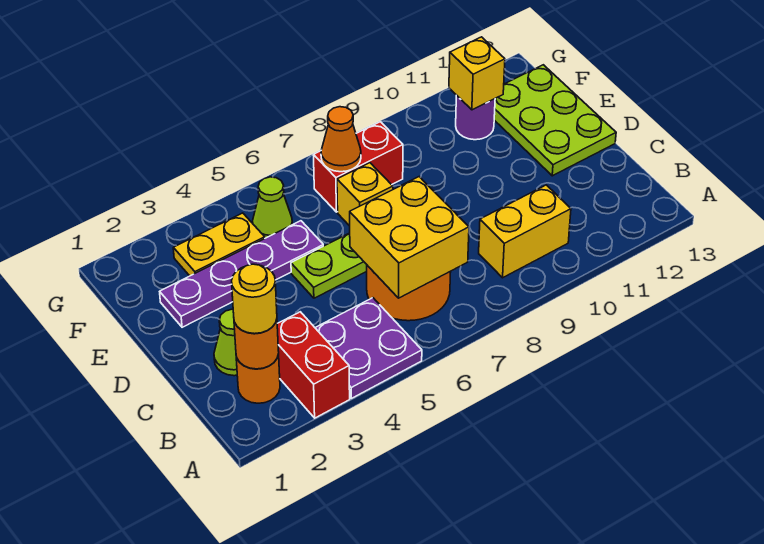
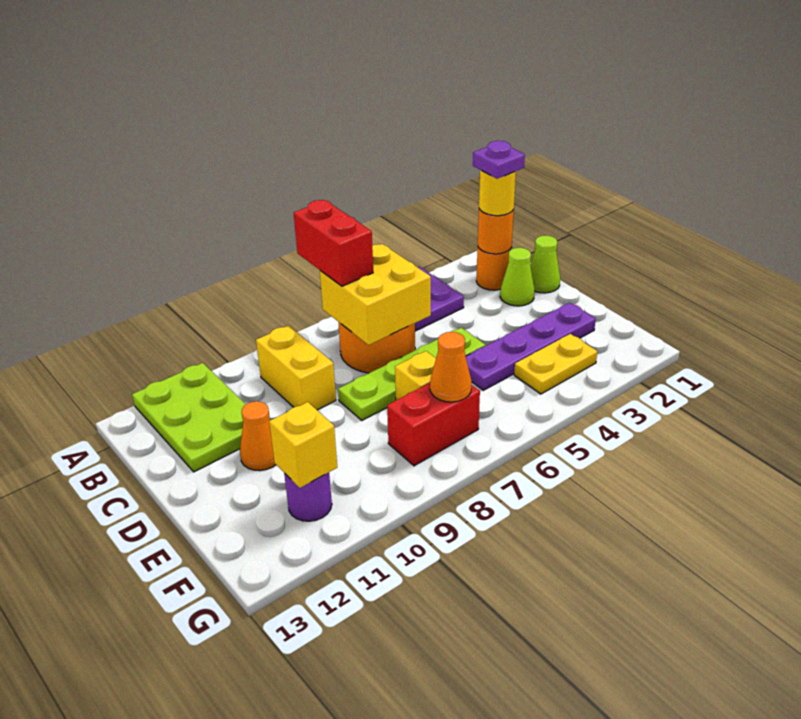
red brick A3:B3 level 1 -> red brick A7:B7 level 3
none -> purple plate B2 level 4
yellow brick B9:B10 level 1 -> yellow brick B9:C9 level 1
none -> orange cone D11 level 1
lime plate D12:F13 level 1 -> lime plate A11:C12 level 1
lime cone F5 level 1 -> lime cone C1 level 1

